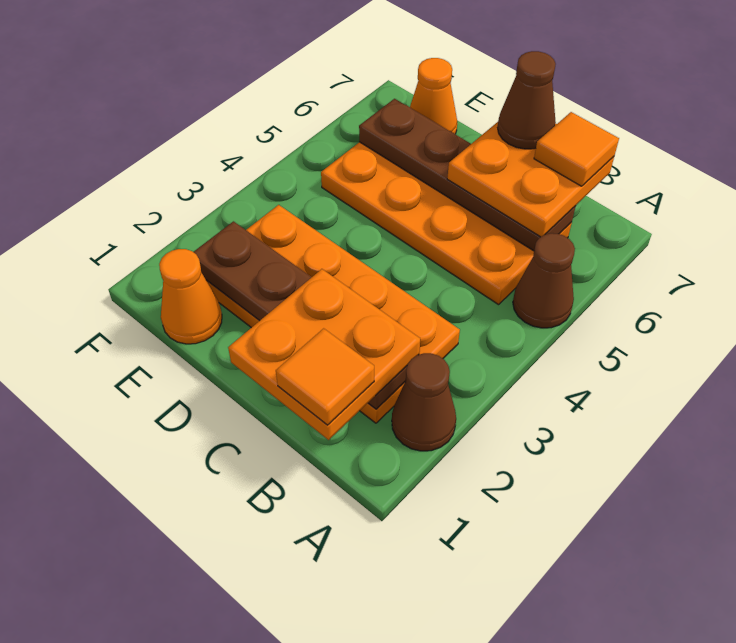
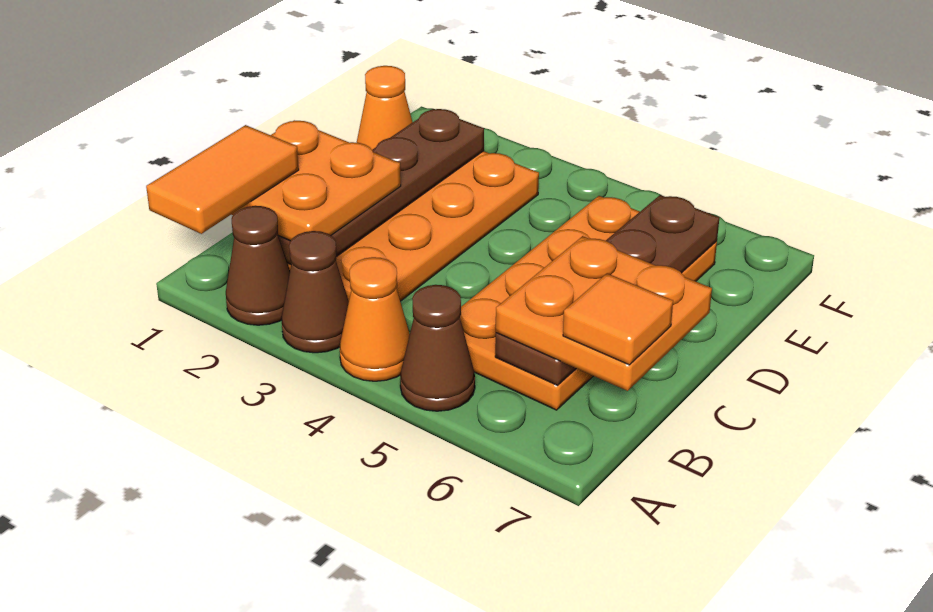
orange tile B1 level 4 -> orange tile A1:B1 level 4
brown cone C7 level 4 -> brown cone A3 level 1
orange cone E7 level 1 -> orange cone A4 level 1

